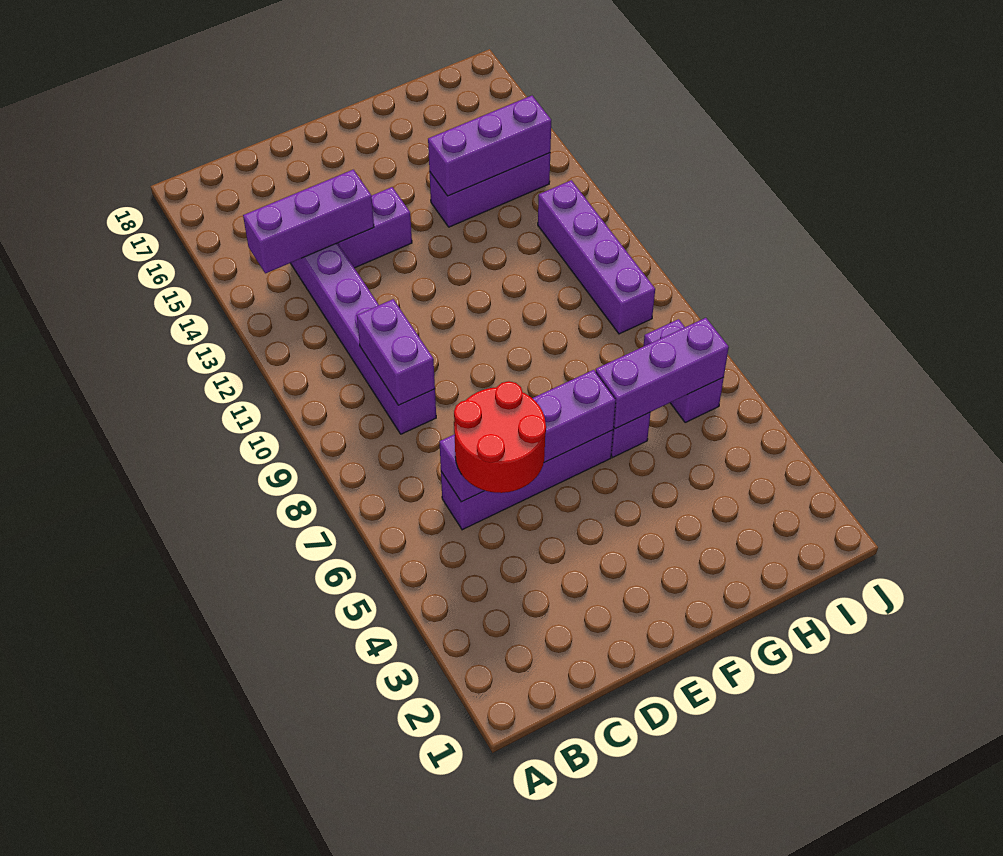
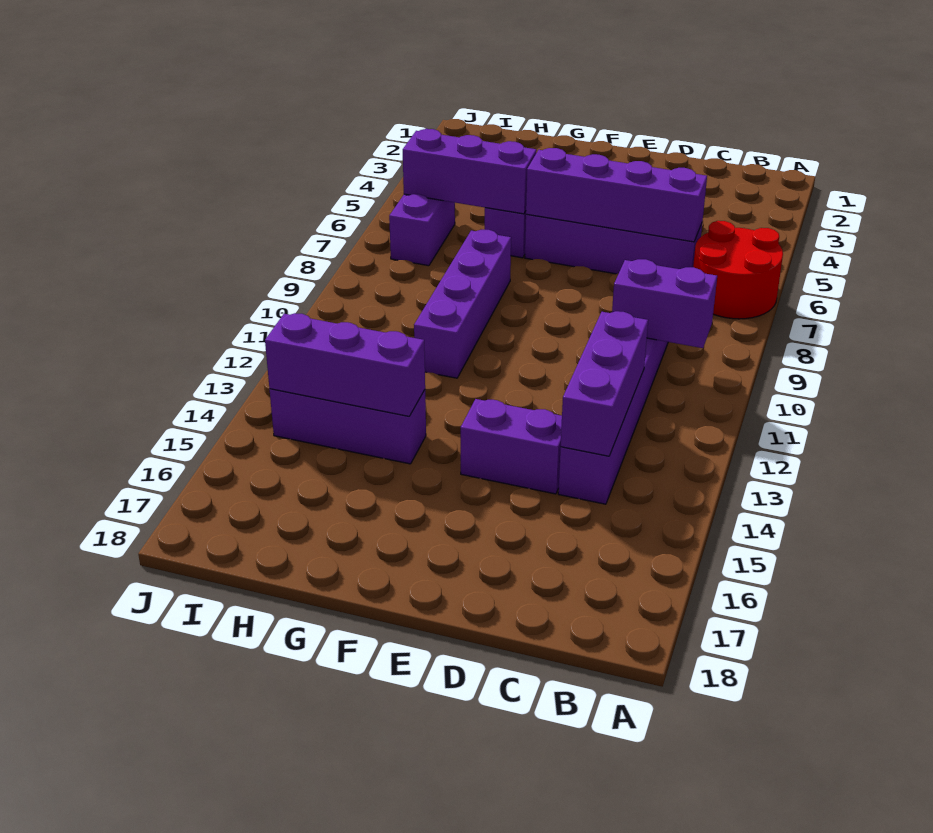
purple brick B14:D14 level 2 -> purple brick C12:C14 level 2
red round brick C5:D6 level 3 -> red round brick A6:B7 level 1
purple brick C9:C10 level 2 -> purple brick B10:C10 level 2
purple brick I9:I12 level 1 -> purple brick G8:G11 level 1

